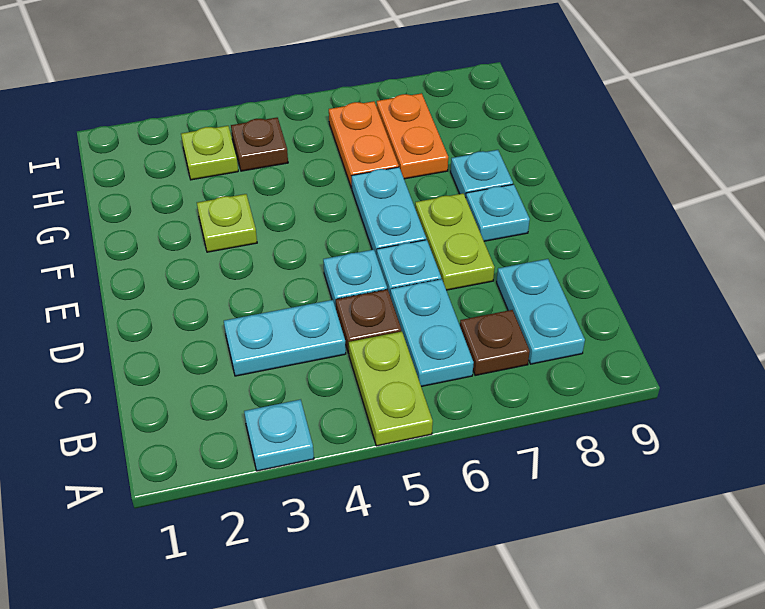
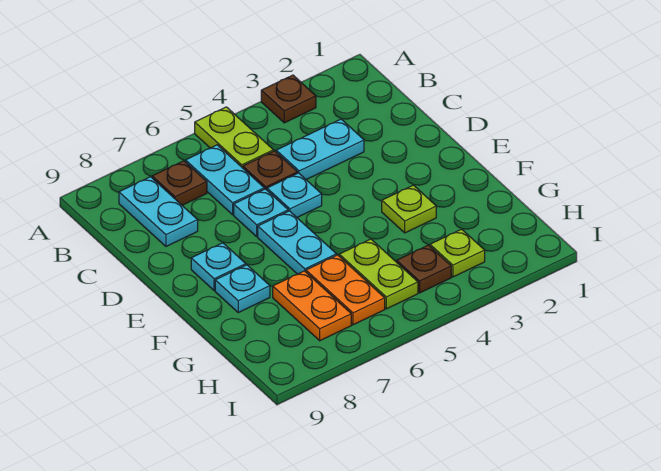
cyan plate A3 level 1 -> brown plate A3 level 1
lime plate D7:E7 level 1 -> lime plate G5:H5 level 1

